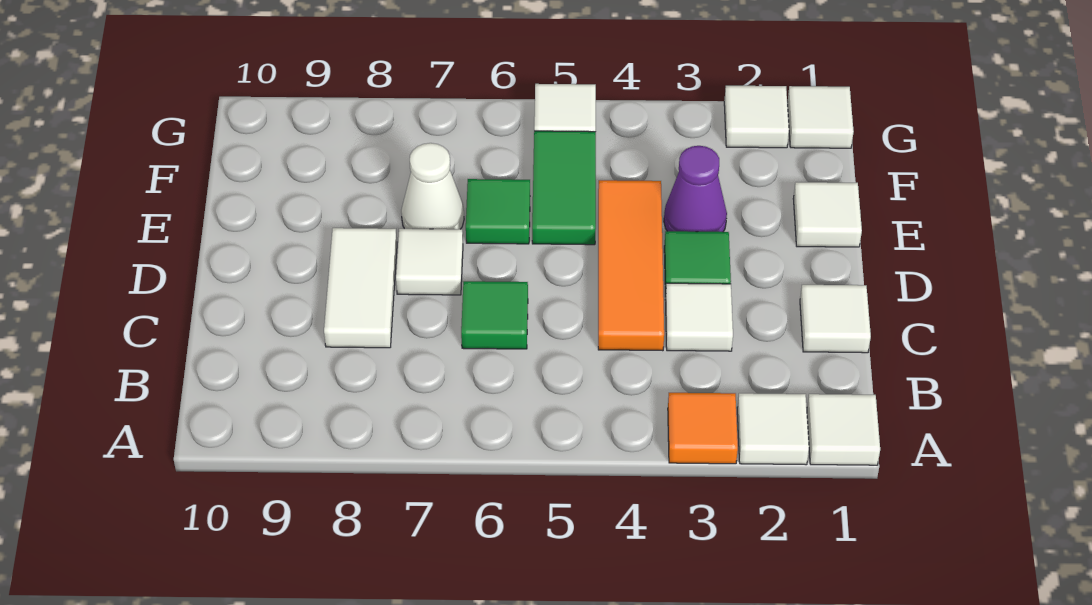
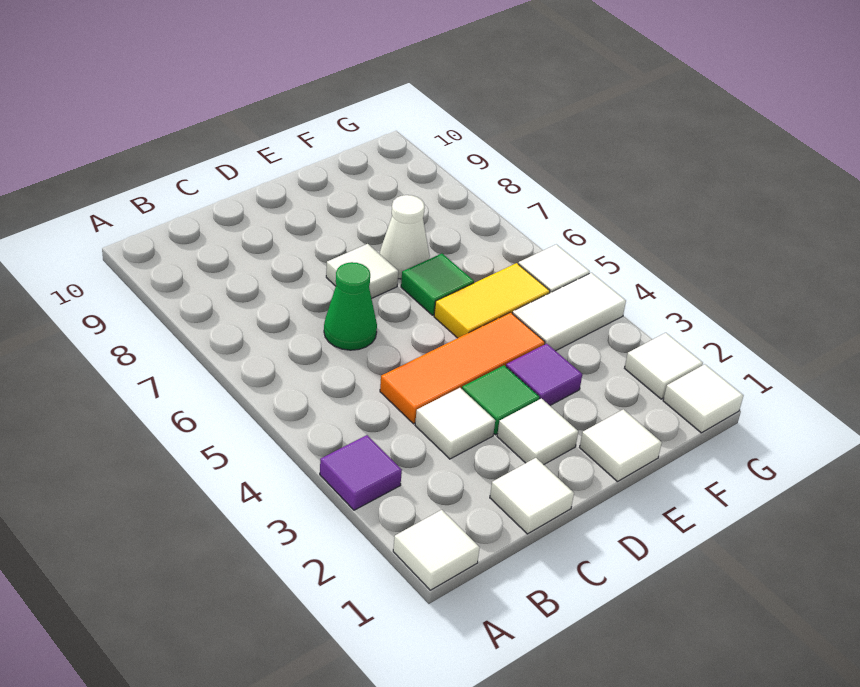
white tile A2 level 1 -> white tile D2 level 1
orange tile A3 level 1 -> purple tile A3 level 1
green tile C6 level 1 -> green cone C6 level 1
white tile C8:D8 level 1 -> white tile F4:G4 level 1
purple cone E3 level 1 -> purple tile E3 level 1
green tile E5:F5 level 1 -> yellow tile E5:F5 level 1

